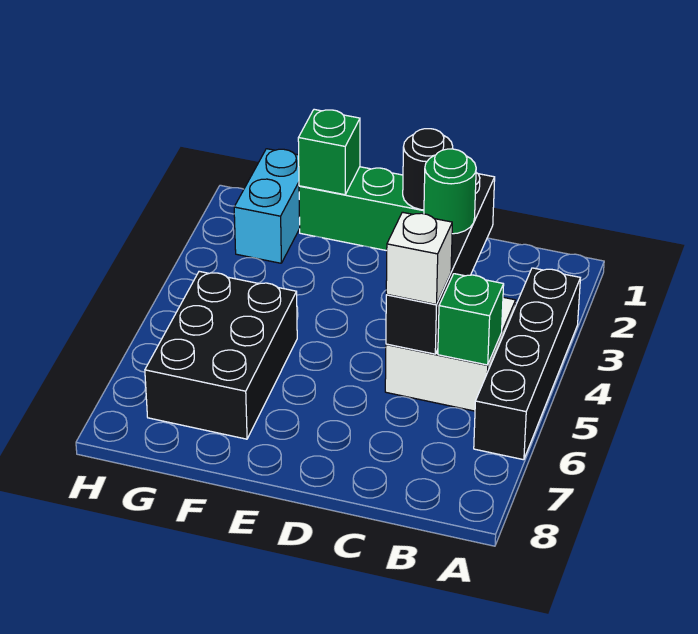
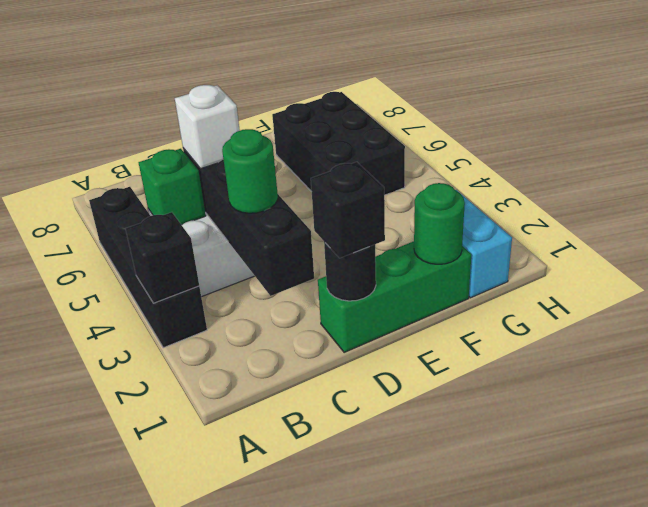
none -> black brick A3 level 2
none -> black brick D1 level 3
green brick F1 level 2 -> green round brick F1 level 2

